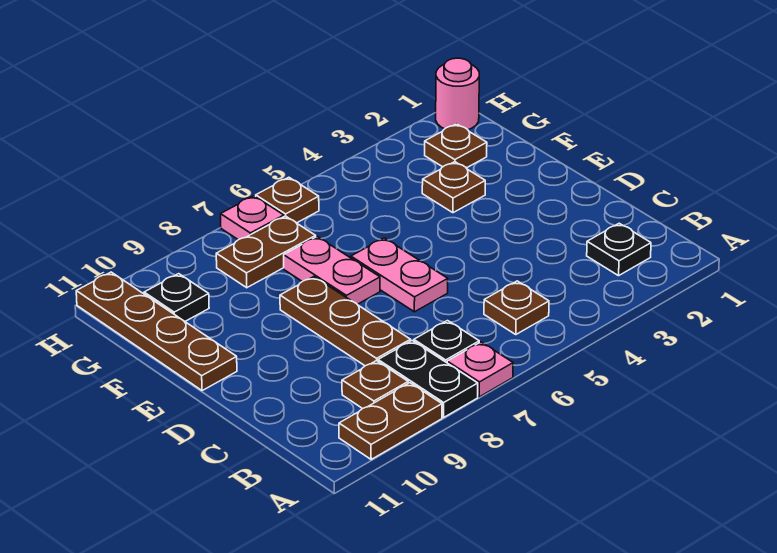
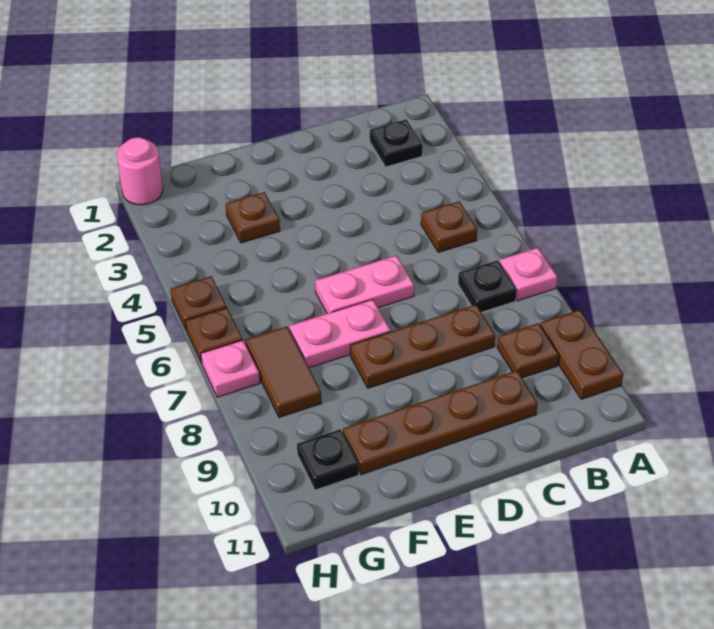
black plate A8:B8 level 1 -> none
brown plate E11:H11 level 1 -> brown plate C10:F10 level 1
brown plate G2 level 1 -> brown plate H5 level 1
brown plate G7:G8 level 1 -> brown tile G7:G8 level 1

